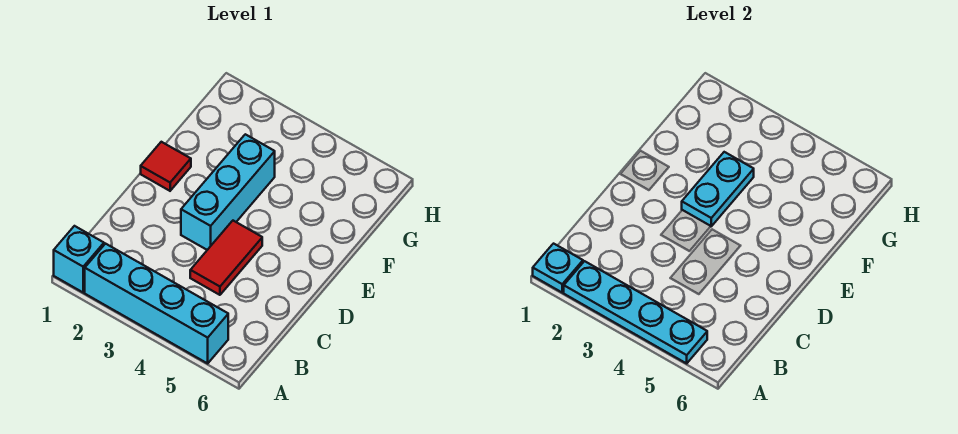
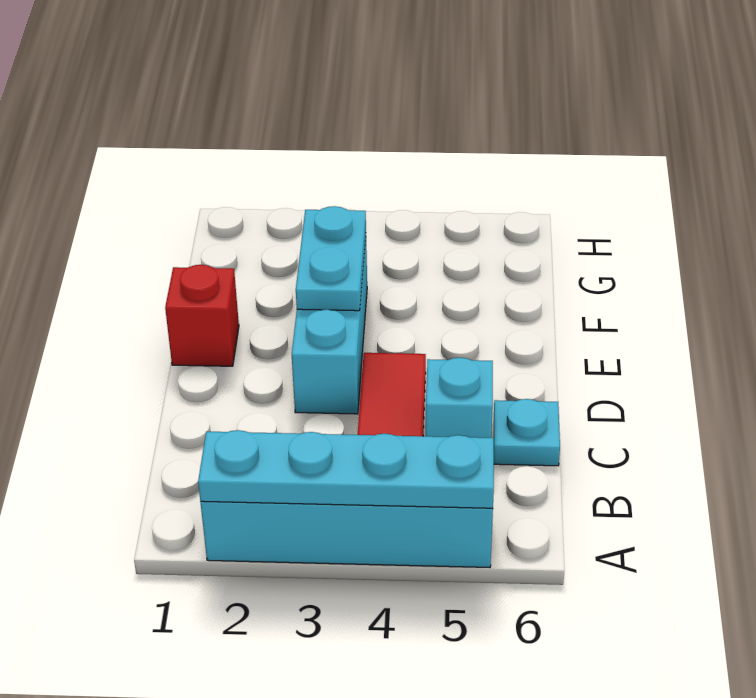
cyan brick A1 level 1 -> cyan brick C5 level 1
cyan plate A1 level 2 -> cyan plate C6 level 1
red tile E1 level 1 -> red brick E1 level 1

